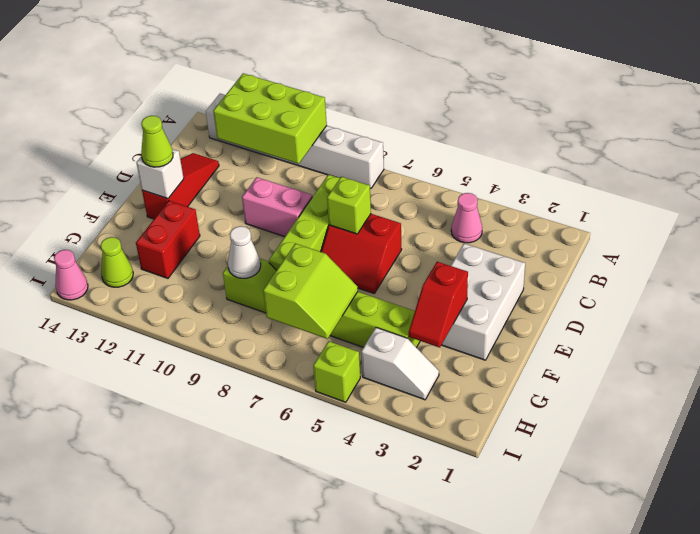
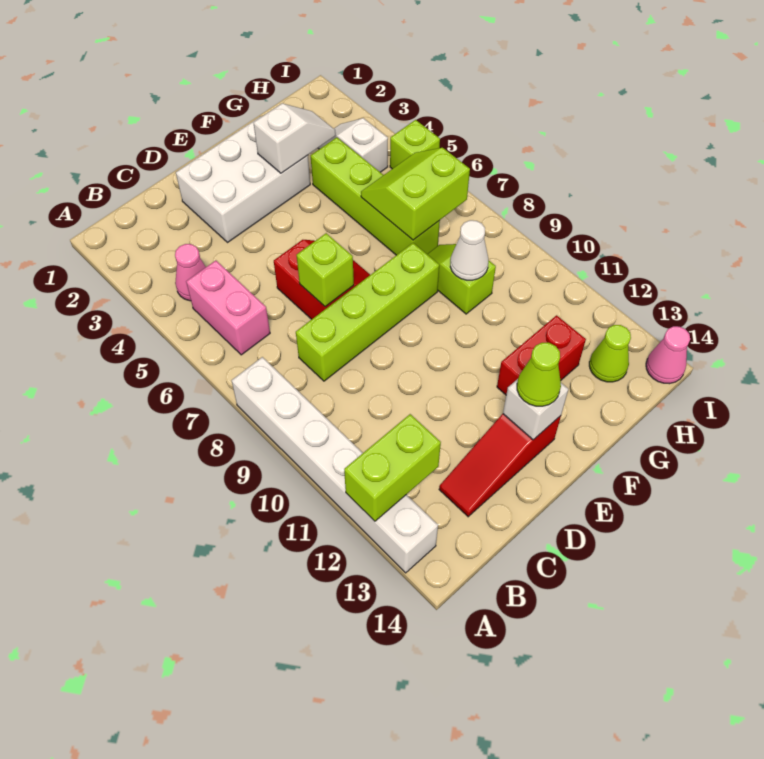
lime brick A10:B12 level 2 -> lime brick A12:B12 level 2
pink brick D9:D10 level 1 -> pink brick B5:B6 level 1
red slope F3:G3 level 2 top F -> white slope F3:G3 level 2 top F

